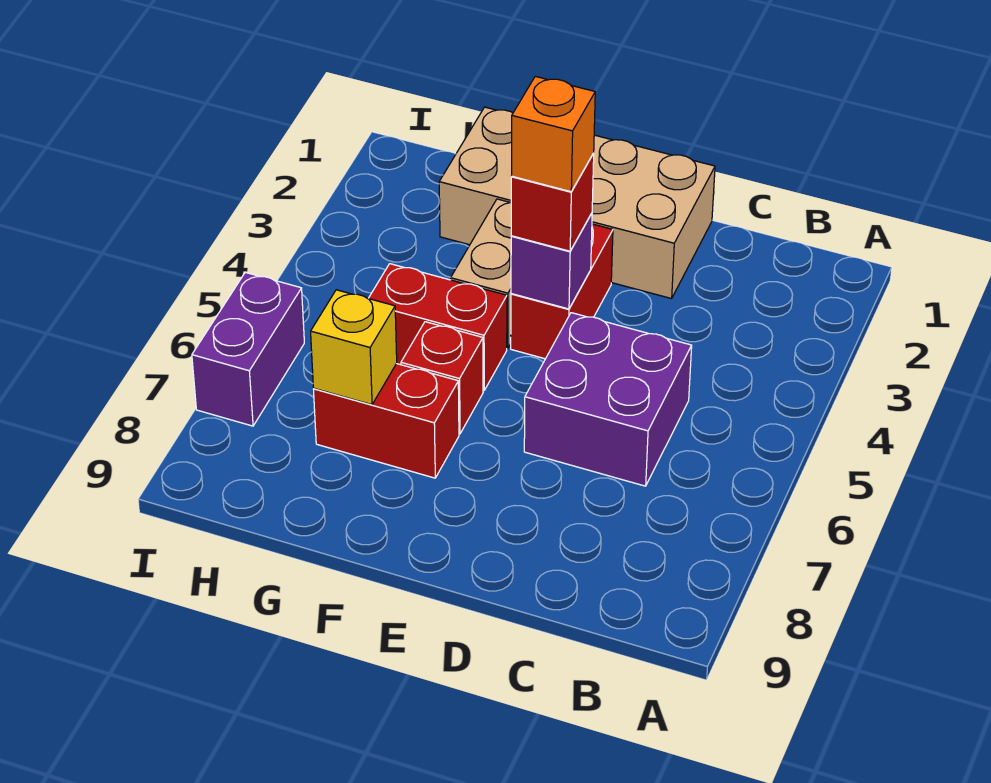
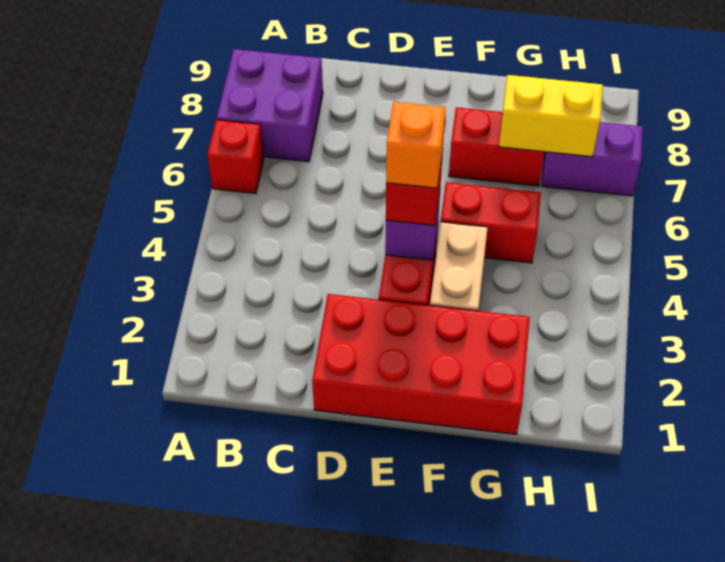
purple brick C5:D6 level 1 -> purple brick A7:B8 level 1
tan brick D1:G2 level 1 -> red brick D1:G2 level 1
red brick F6 level 1 -> red brick A6 level 1
yellow brick G7 level 2 -> yellow brick G7:H7 level 2
purple brick I6:I7 level 1 -> purple brick H7:I7 level 1

